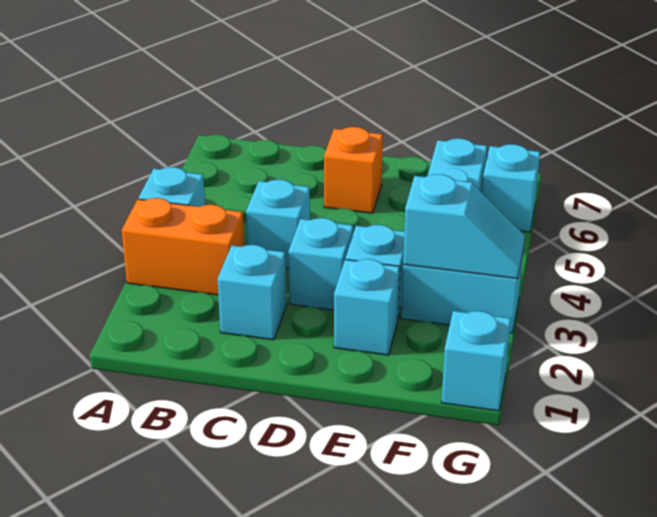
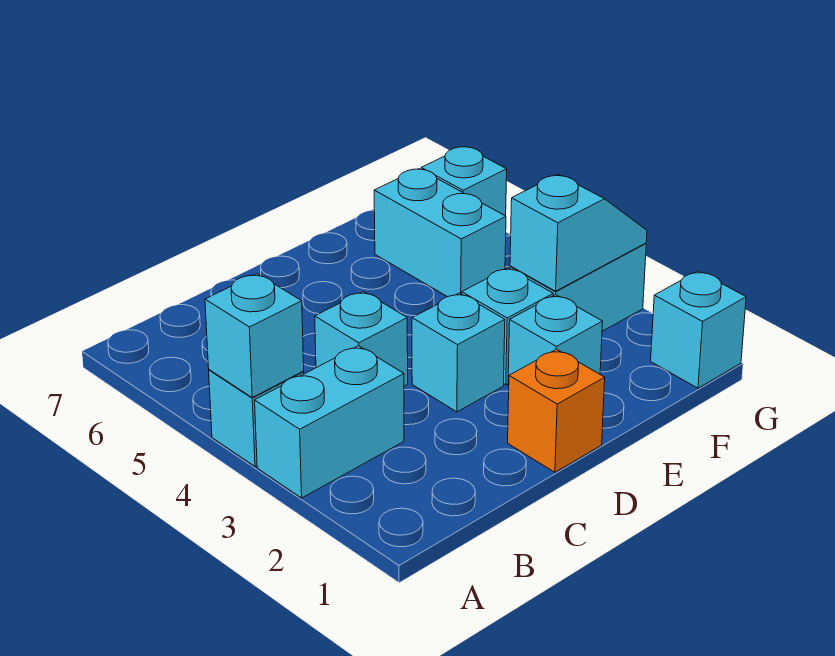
orange brick A3:B3 level 1 -> cyan brick A3:B3 level 1
cyan brick C2 level 1 -> cyan brick A4 level 2
orange brick D6 level 1 -> orange brick D1 level 1

